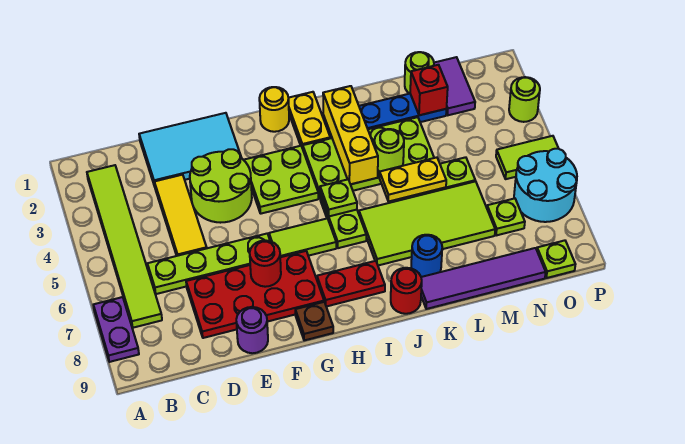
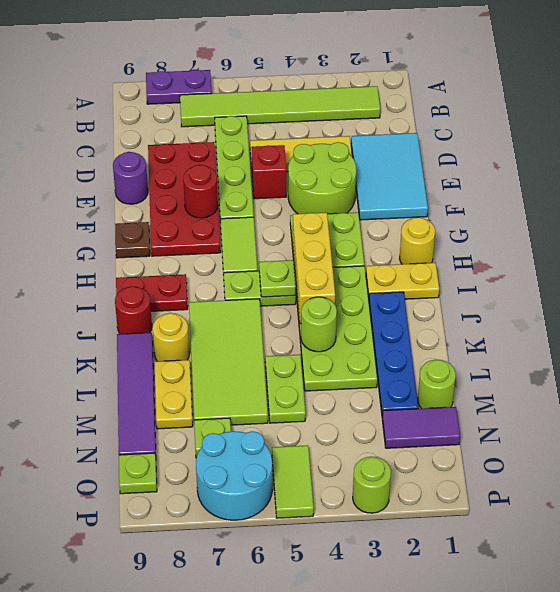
red plate H8:I8 level 1 -> red plate I8:I9 level 1
yellow brick J2:J4 level 2 -> yellow brick H4:J4 level 2
yellow plate K5:L5 level 2 -> yellow plate L8:M8 level 1
blue round brick K8 level 1 -> yellow round brick K8 level 1
red brick M2 level 2 -> red brick E5 level 1

